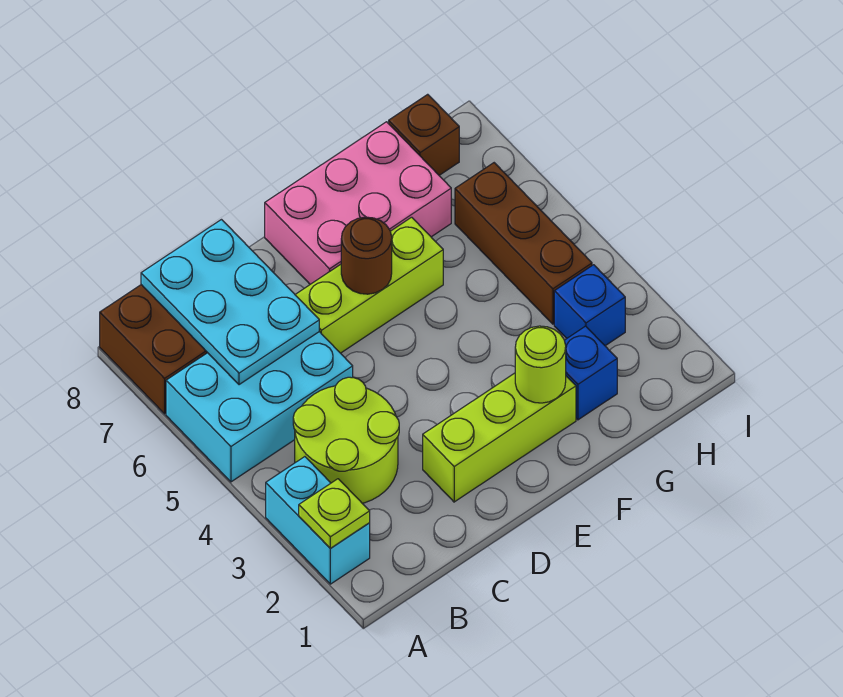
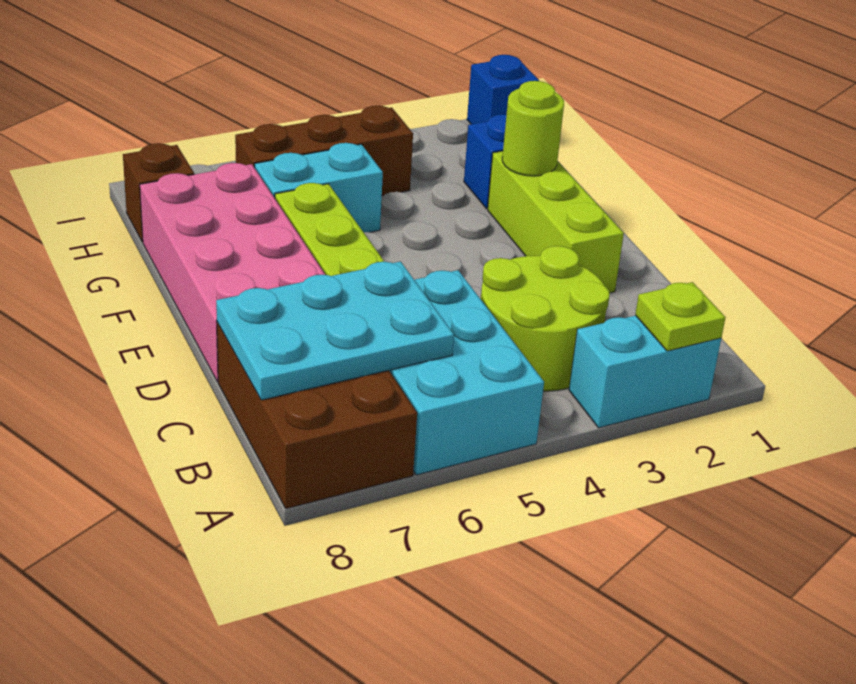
brown round brick E6 level 2 -> none
pink brick E7:G8 level 1 -> pink brick D7:G8 level 1
none -> cyan brick G5:G6 level 1
blue brick H3 level 1 -> blue brick I1 level 1

